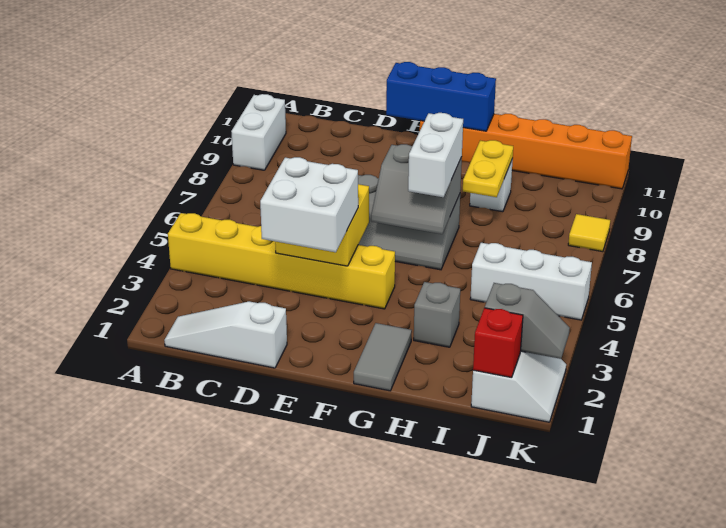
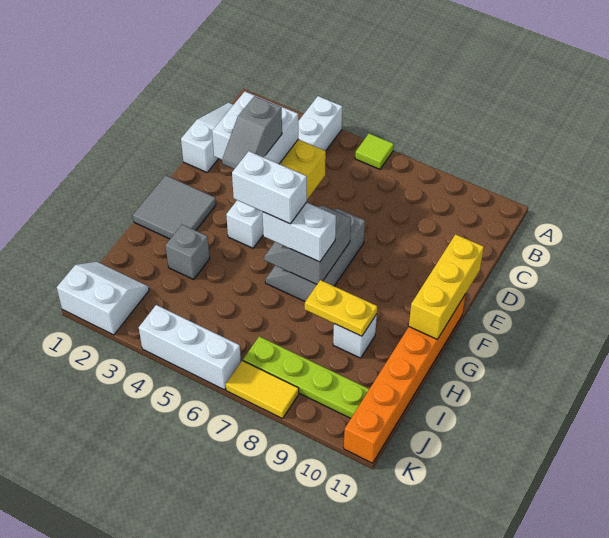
yellow brick A4:F4 level 1 -> white brick A4:F4 level 1
none -> lime tile A6 level 1
white brick A9:A10 level 1 -> white brick G5:G6 level 4
blue brick E11:G11 level 2 -> yellow brick E11:G11 level 2
grey tile G1:G2 level 1 -> grey tile F1:G2 level 1
white brick I5:K5 level 1 -> white brick K4:K6 level 1
white slope J1:K2 level 1 top J -> white slope J1:K2 level 1 top K
red brick J1 level 2 -> none
grey slope J2:K2 level 2 top J -> grey slope E4:F4 level 4 top E
none -> lime plate J7:J10 level 1
yellow tile K8 level 1 -> yellow tile K7:K8 level 1

